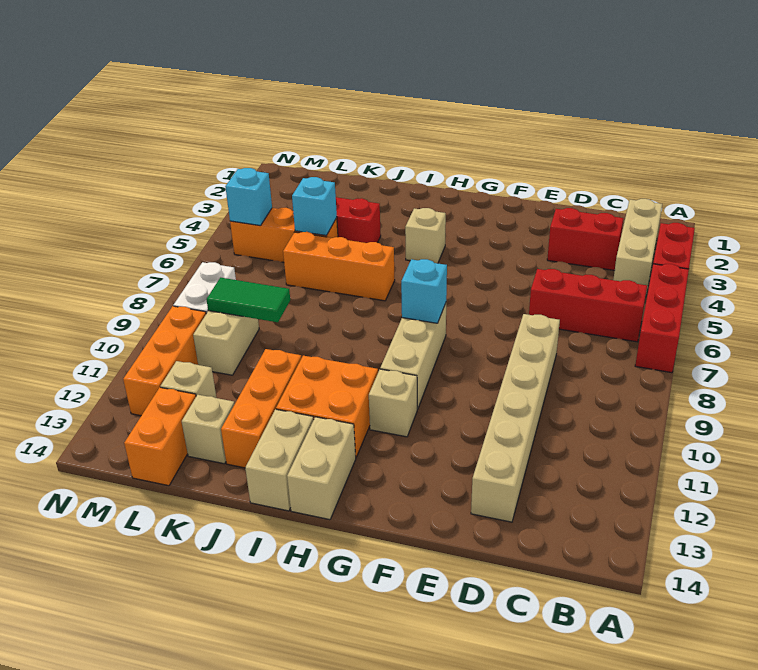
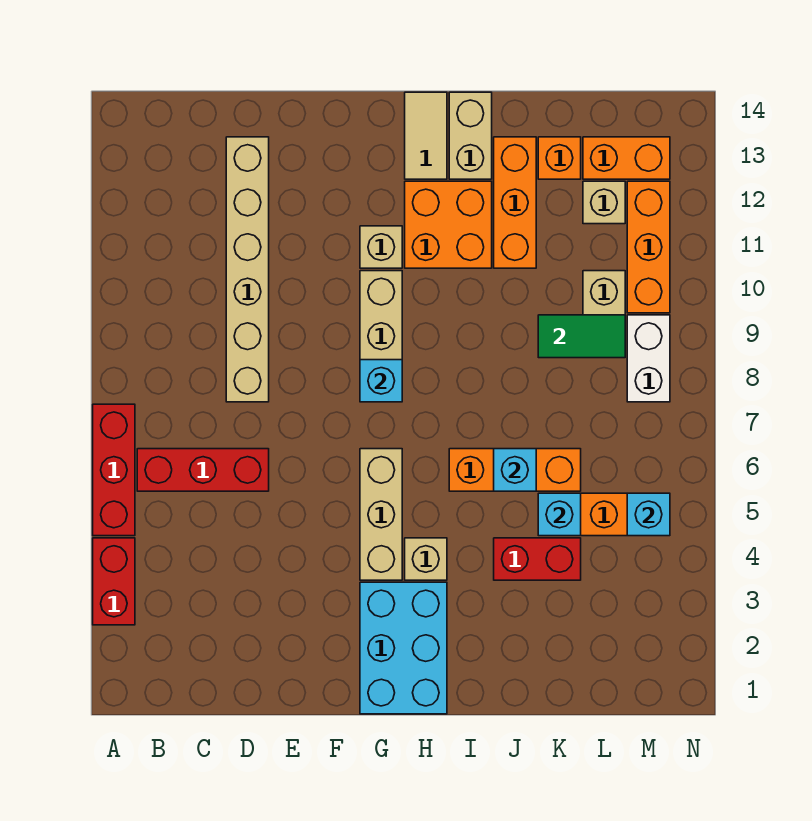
tan brick B2:B4 level 1 -> tan brick G4:G6 level 1
red brick C3:D3 level 1 -> none
none -> cyan brick G1:H3 level 1
tan brick H13:H14 level 1 -> tan tile H13:H14 level 1
none -> cyan brick J6 level 2
tan brick K13 level 1 -> orange brick K13 level 1
orange brick L13:L14 level 1 -> orange brick L13:M13 level 1

